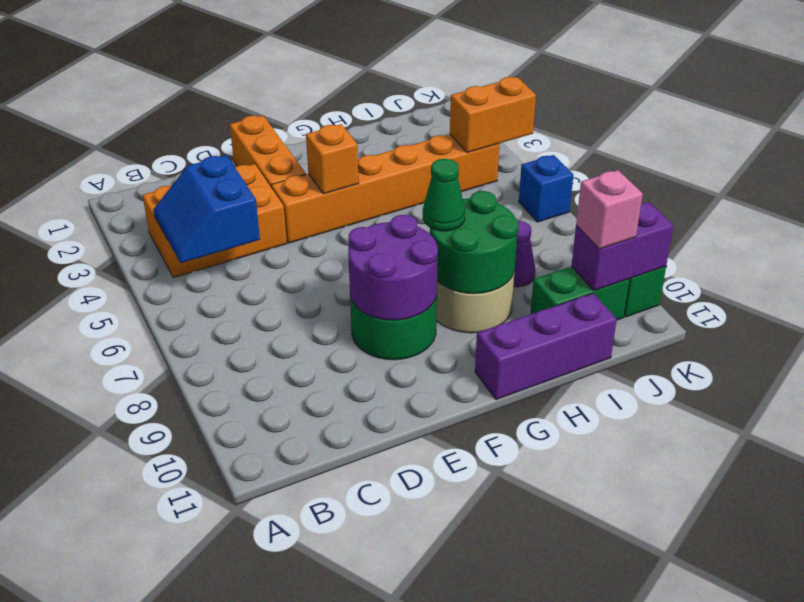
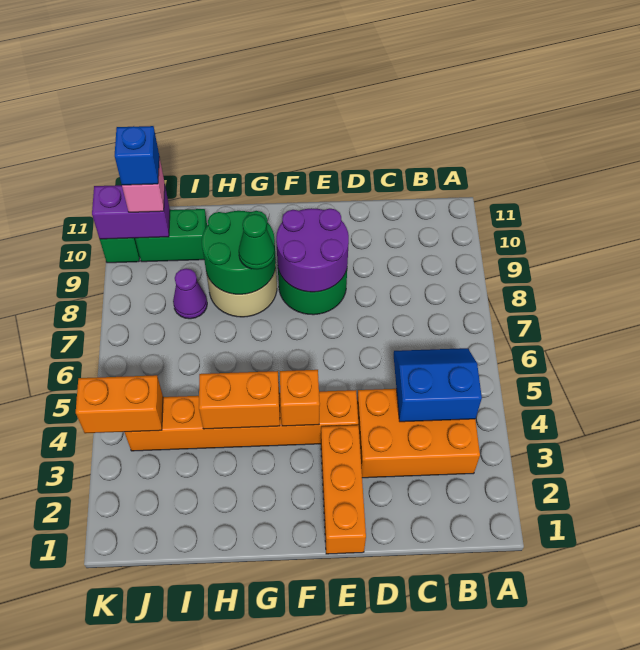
blue slope B4:C5 level 2 top C -> blue slope B4:C5 level 2 top 4
none -> orange brick G4:H4 level 2
purple brick G11:I11 level 1 -> none
blue brick K6 level 1 -> blue brick J10 level 4

